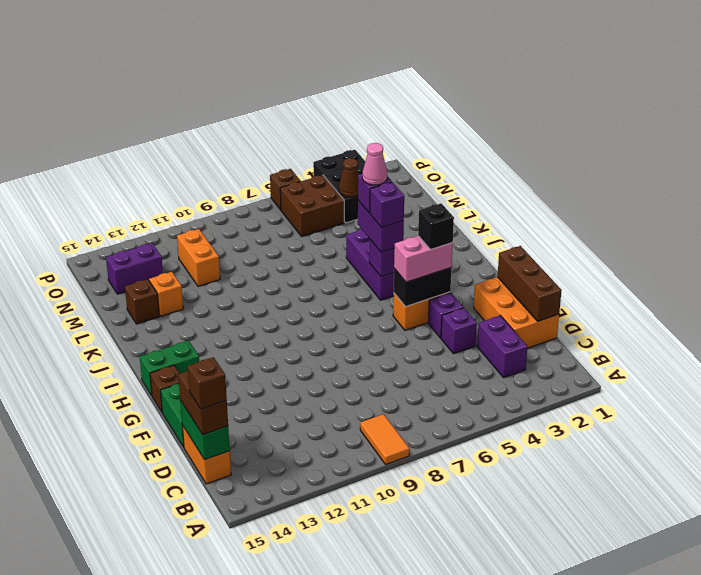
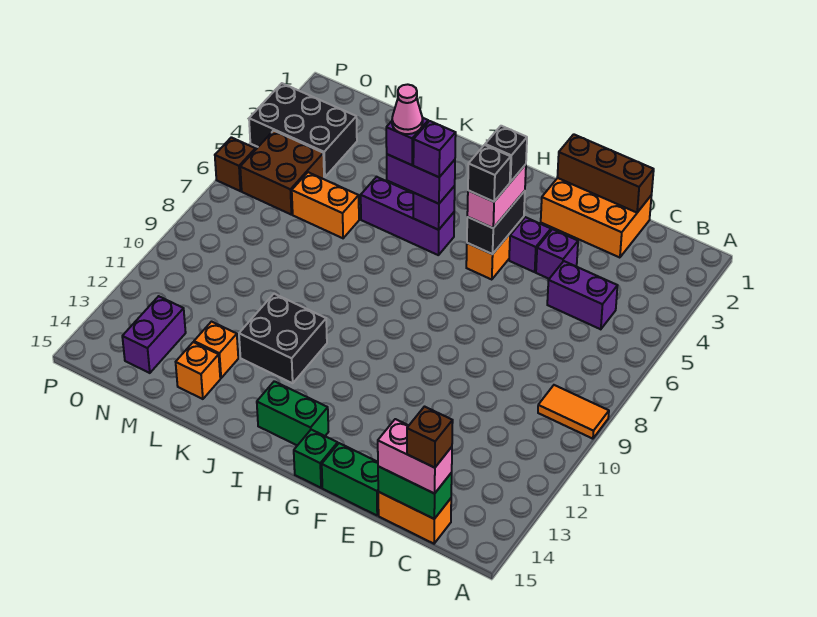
purple brick C3:D3 level 1 -> purple brick C5:D5 level 1
brown brick C15:D15 level 3 -> pink brick C15:D15 level 3
none -> black brick G5 level 4
brown brick G15 level 1 -> green brick G15 level 1
green brick H14:H15 level 1 -> green brick H14:I14 level 1
none -> black brick J11:K12 level 1
brown brick L14 level 1 -> orange brick L14 level 1
orange brick M11:N11 level 1 -> orange brick L6:M6 level 1
brown cone N4 level 2 -> none

